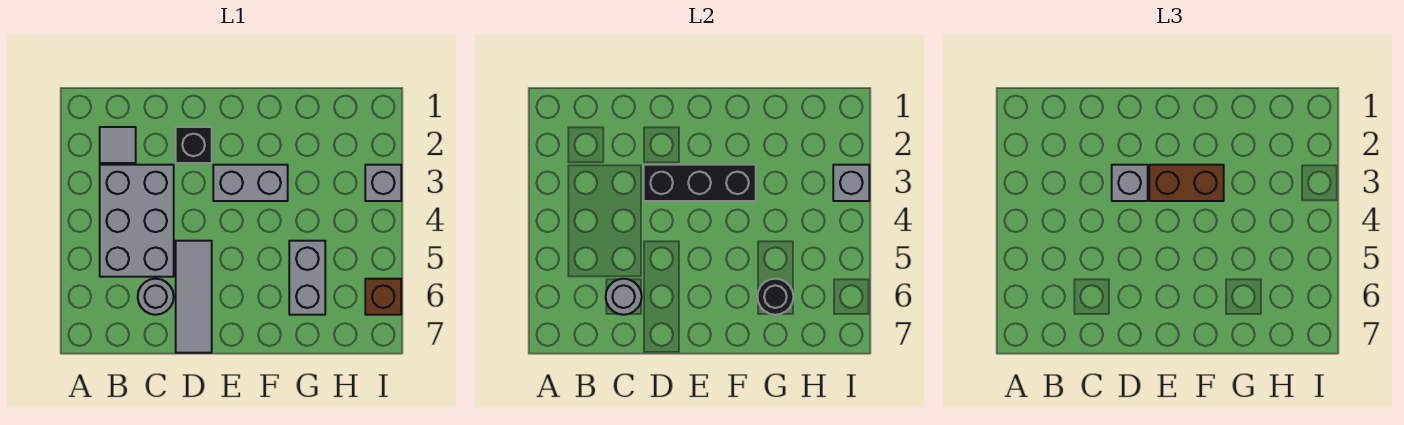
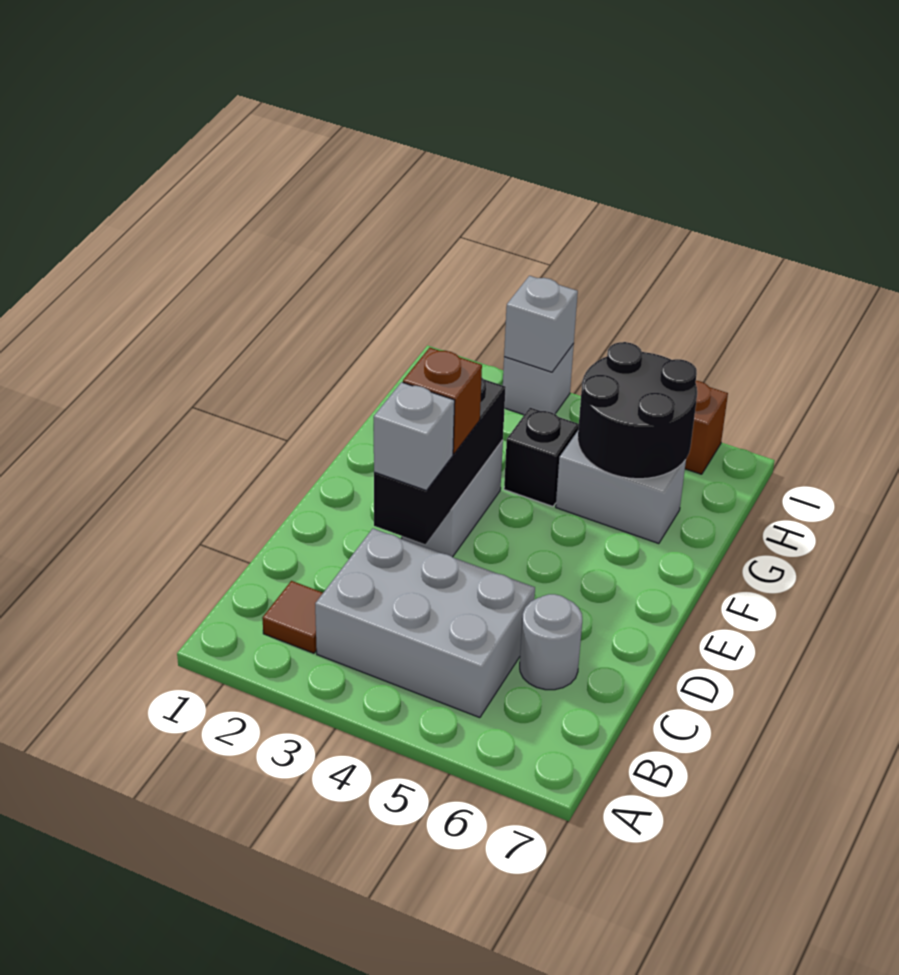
grey tile B2 level 1 -> brown tile B2 level 1
grey round brick C6 level 2 -> none
black brick D2 level 1 -> black brick G4 level 1
grey tile D5:D7 level 1 -> none
brown brick E3:F3 level 3 -> brown brick E3 level 3
black round brick G6 level 2 -> black round brick G5:H6 level 2

